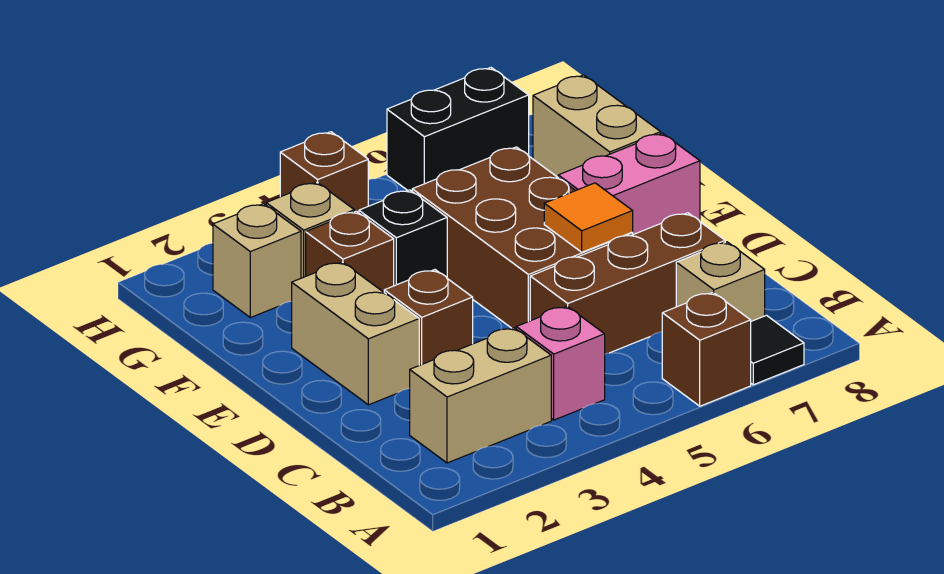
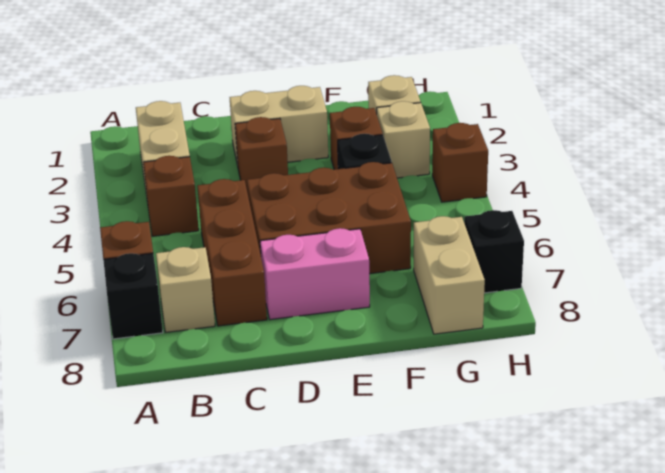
black tile A7 level 1 -> black brick A7 level 1
pink brick B4 level 1 -> brown brick B4 level 1
orange tile D6 level 2 -> none
pink brick E7:E8 level 1 -> pink brick D7:E7 level 1
tan brick F8:G8 level 1 -> tan brick G7:G8 level 1
black brick H6:H7 level 1 -> black brick H7 level 1

